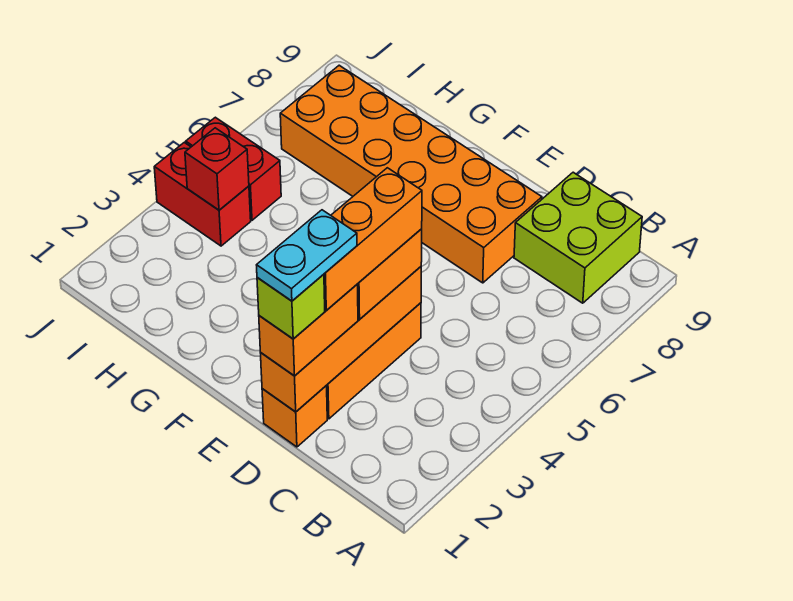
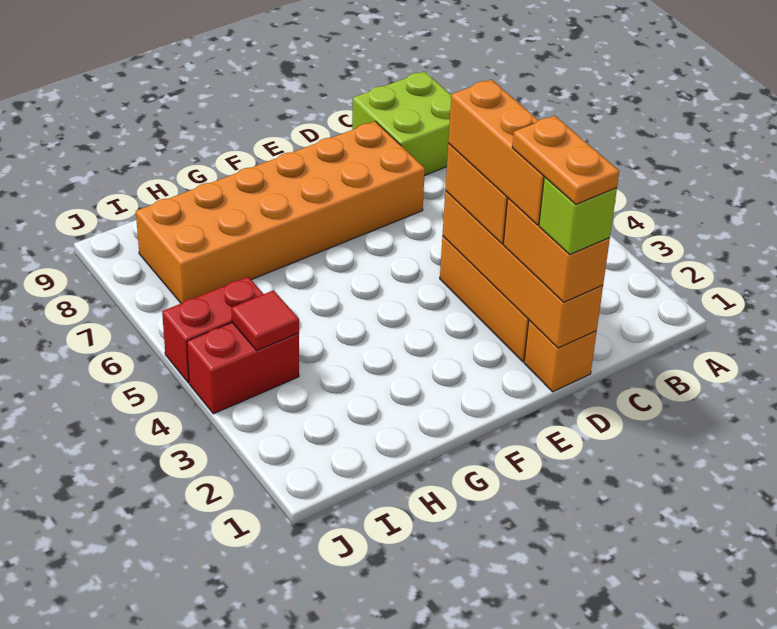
cyan plate D1:D2 level 5 -> orange plate D1:D2 level 5
red brick I4 level 2 -> red tile I4 level 2

